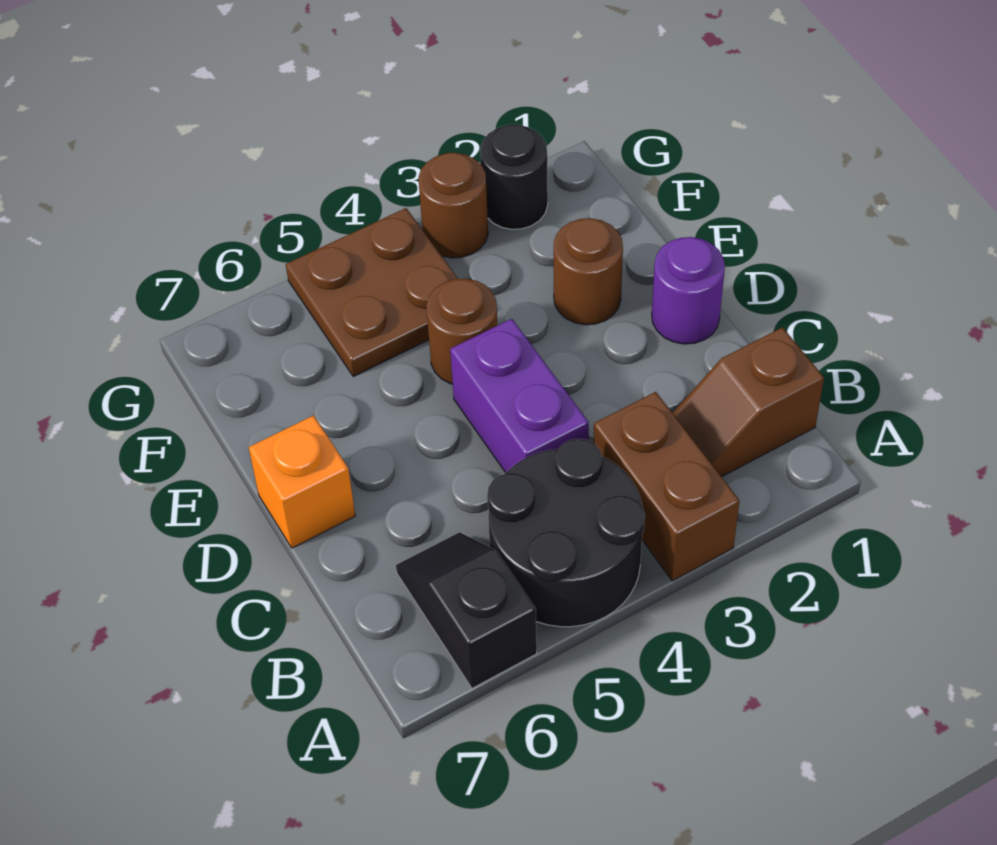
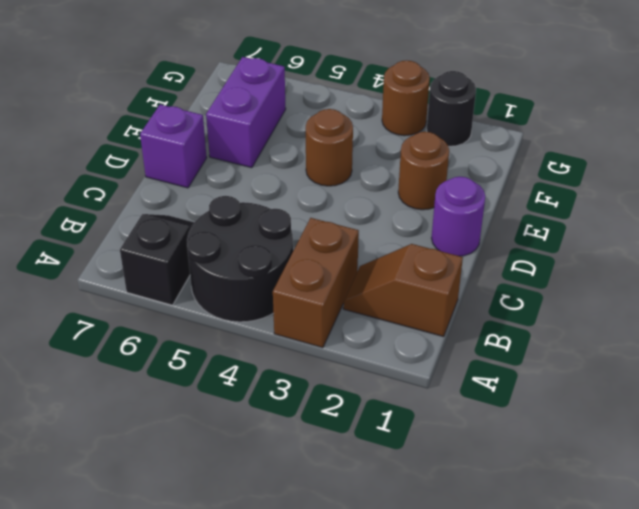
purple brick C4:D4 level 1 -> purple brick E6:F6 level 1
orange brick D7 level 1 -> purple brick D7 level 1
brown plate F4:G5 level 1 -> none

